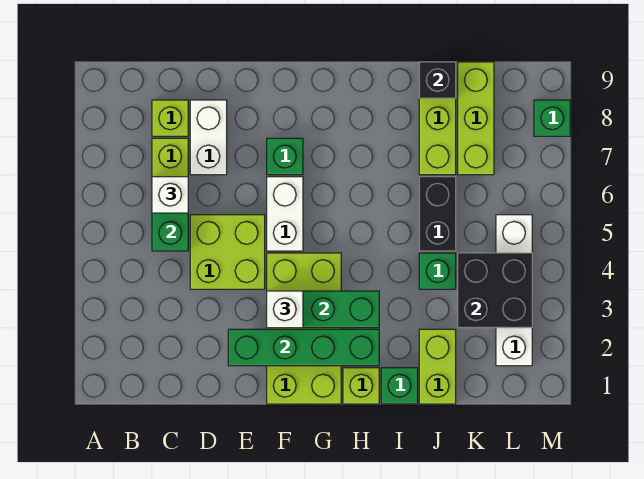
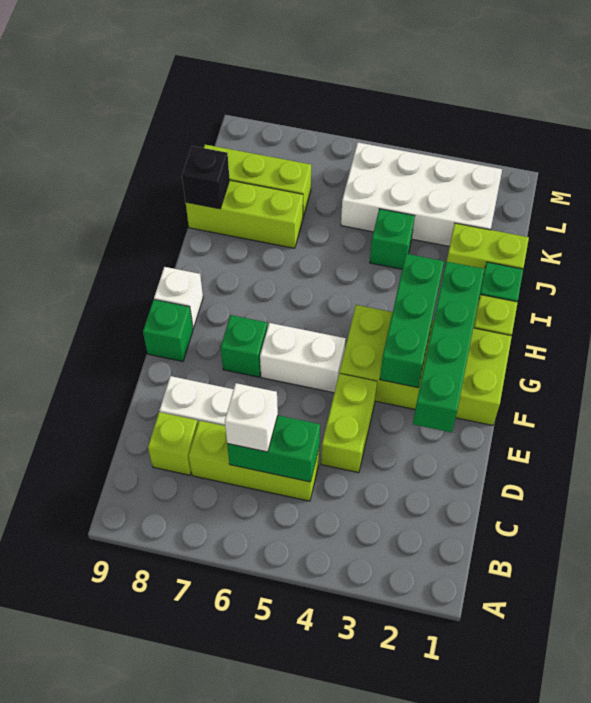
lime brick D4:E5 level 1 -> lime brick D4:E4 level 1
white brick F3 level 3 -> white brick G9 level 1
black brick J5:J6 level 1 -> none
black brick K3:L4 level 2 -> none
white brick L2:L5 level 1 -> white brick K2:L5 level 1
green brick M8 level 1 -> green brick F9 level 1

